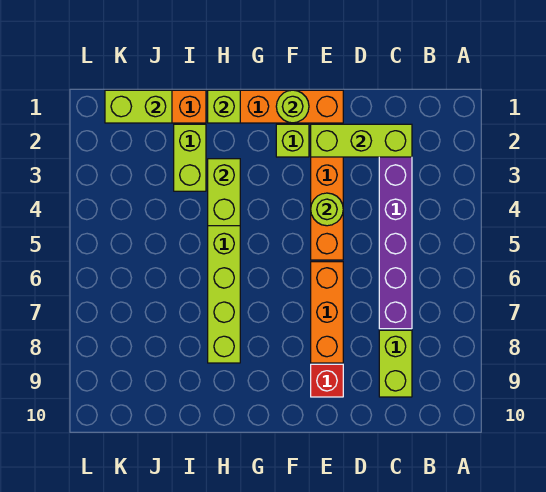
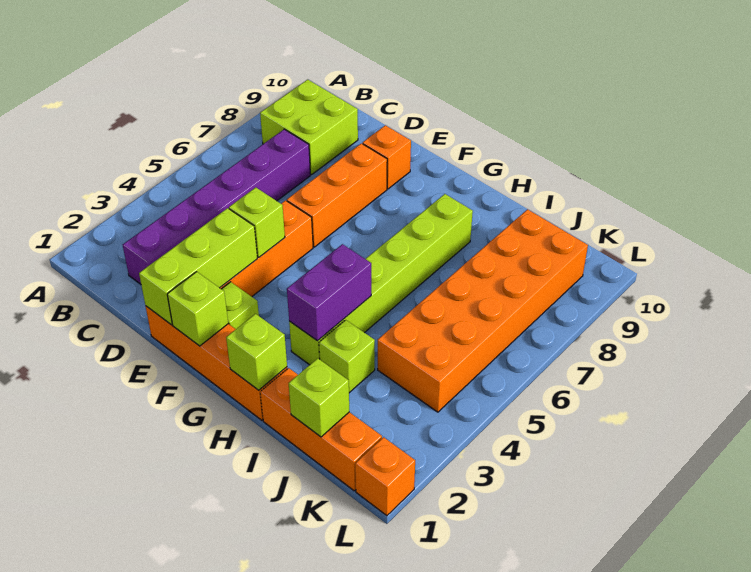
lime brick C2:E2 level 2 -> lime brick E1:E3 level 2
lime brick C8:C9 level 1 -> lime brick B8:C9 level 1
lime round brick E4 level 2 -> lime brick E4 level 2
red brick E9 level 1 -> orange brick E9 level 1
lime round brick F1 level 2 -> lime brick F1 level 2
lime brick H3:H4 level 2 -> purple brick H3:H4 level 2
lime brick I2:I3 level 1 -> lime brick I3 level 1
lime brick J1:K1 level 2 -> lime brick J1 level 2
none -> orange brick J4:K9 level 1
none -> orange brick L1 level 1

